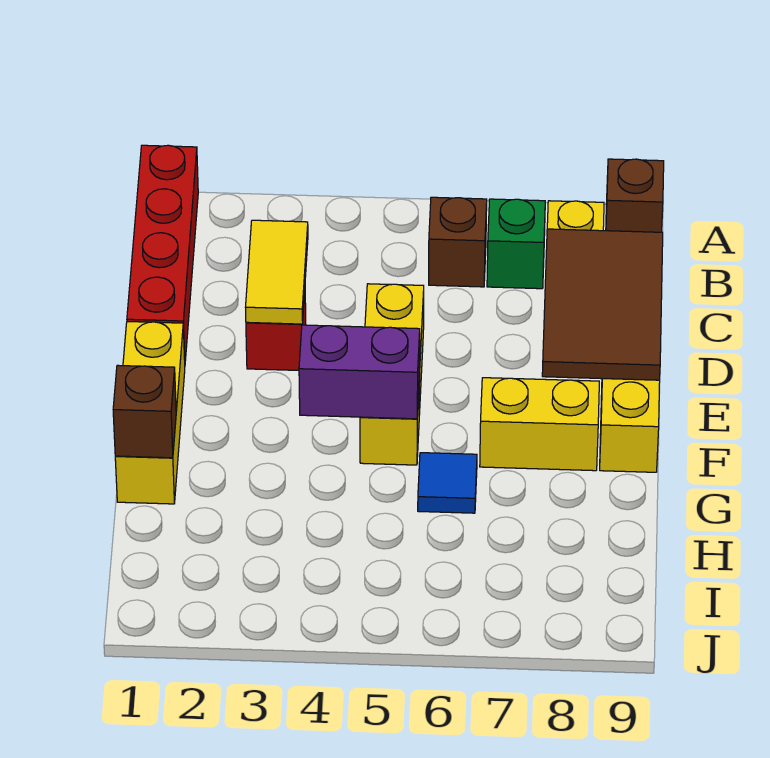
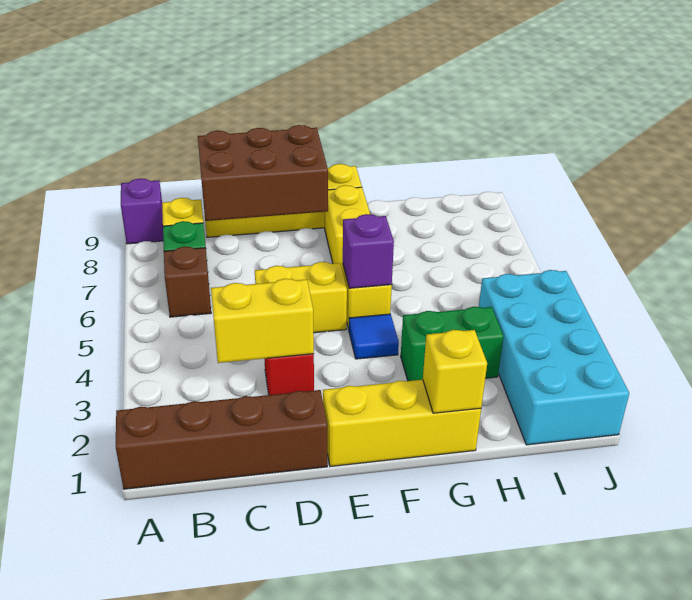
red brick A1:D1 level 1 -> brown brick A1:D1 level 1
brown brick A9 level 1 -> purple brick A9 level 1
yellow tile C3:D3 level 2 -> yellow brick C3:D3 level 2
brown tile C8:E9 level 2 -> brown brick C8:E9 level 2
purple brick F4:F5 level 2 -> purple brick F5 level 2
brown brick G1 level 2 -> yellow brick G1 level 2
none -> green brick G3:H3 level 1
blue tile G6 level 1 -> blue tile F4 level 1
none -> cyan brick I1:J4 level 1

